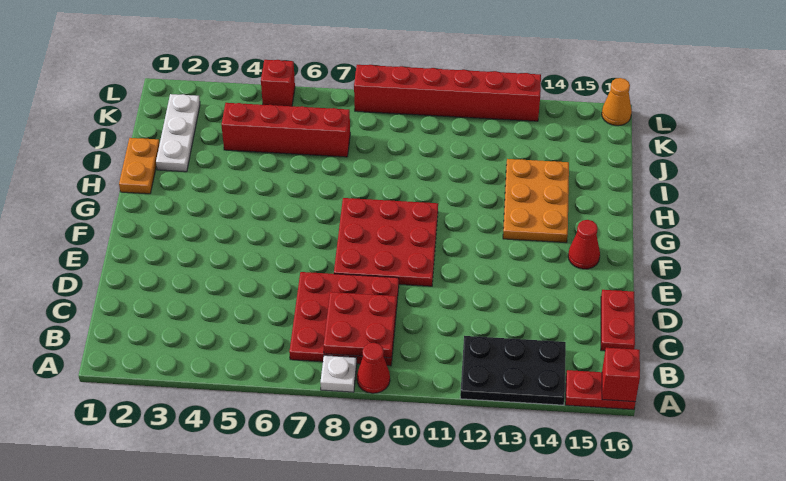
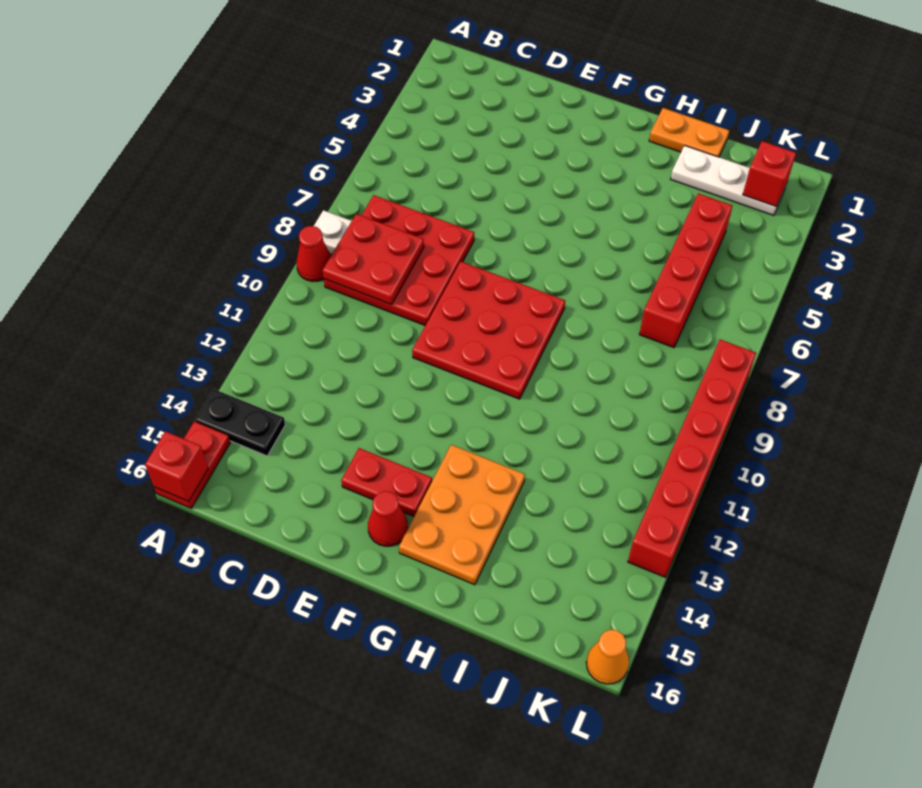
black plate A12:B14 level 1 -> black plate A14:B14 level 1
red plate C16:D16 level 1 -> red plate E14:F14 level 1
orange plate G13:I14 level 1 -> orange plate G13:H15 level 1
red brick L5 level 1 -> red brick K2 level 2

